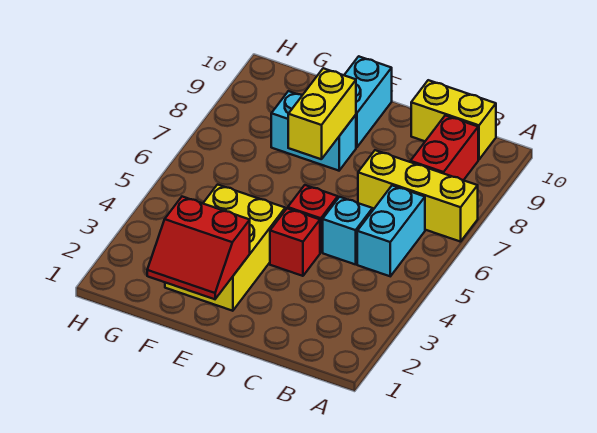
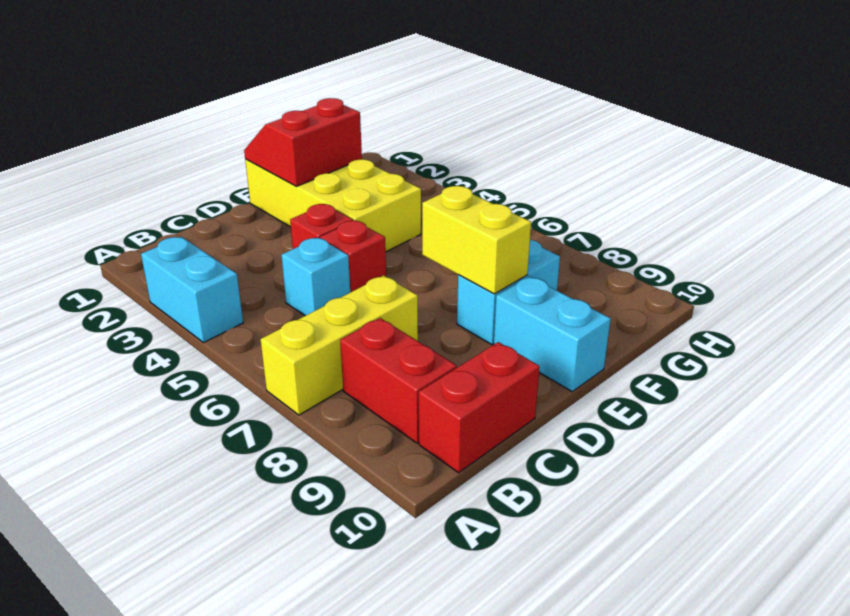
cyan brick B5:B6 level 1 -> cyan brick A3:A4 level 1
yellow brick B10:C10 level 1 -> red brick B10:C10 level 1
yellow brick E2:F4 level 1 -> yellow brick E1:F4 level 1

